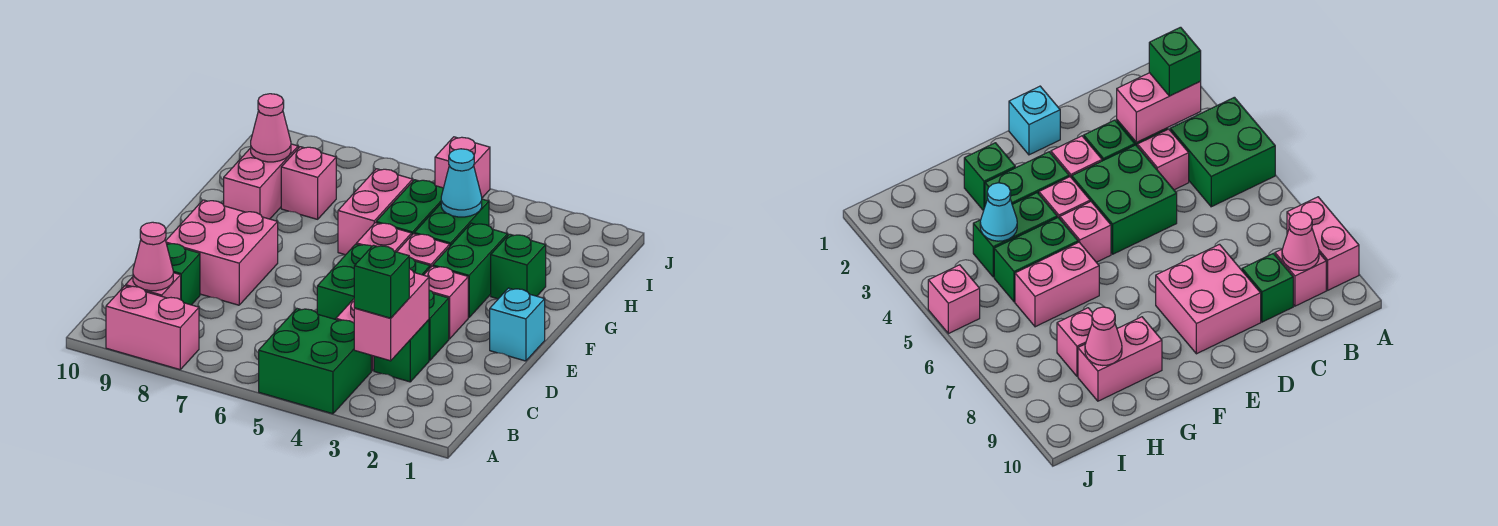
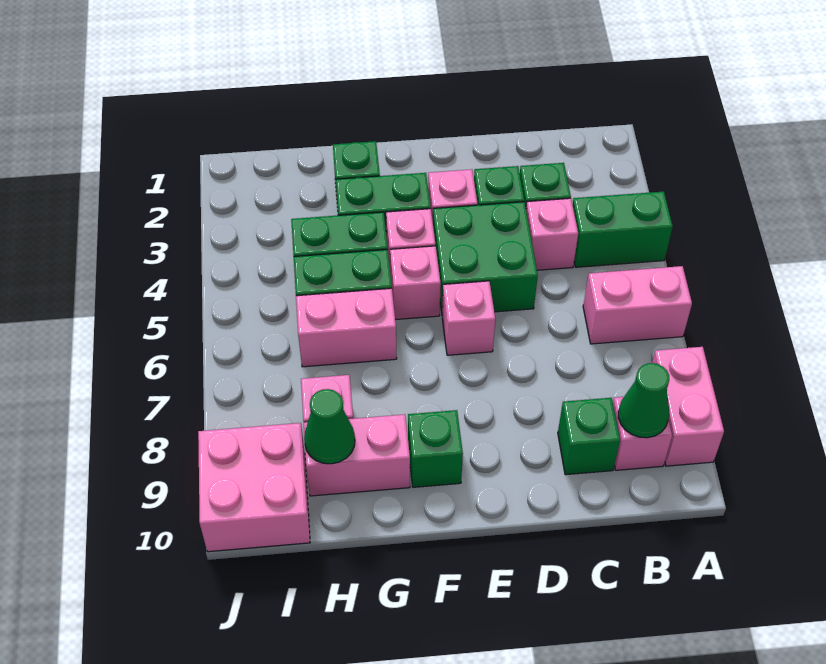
green brick A4:B5 level 1 -> green brick A4:B4 level 1
pink brick B3:C3 level 2 -> pink brick A6:B6 level 1
green brick B3 level 3 -> green brick F9 level 1
pink cone B9 level 2 -> green cone B9 level 2
pink brick D8:E9 level 1 -> pink brick I9:J10 level 1
cyan brick E1 level 1 -> none
cyan cone H4 level 2 -> none
pink cone H9 level 2 -> green cone H9 level 2
pink brick J5 level 1 -> pink brick E6 level 1

